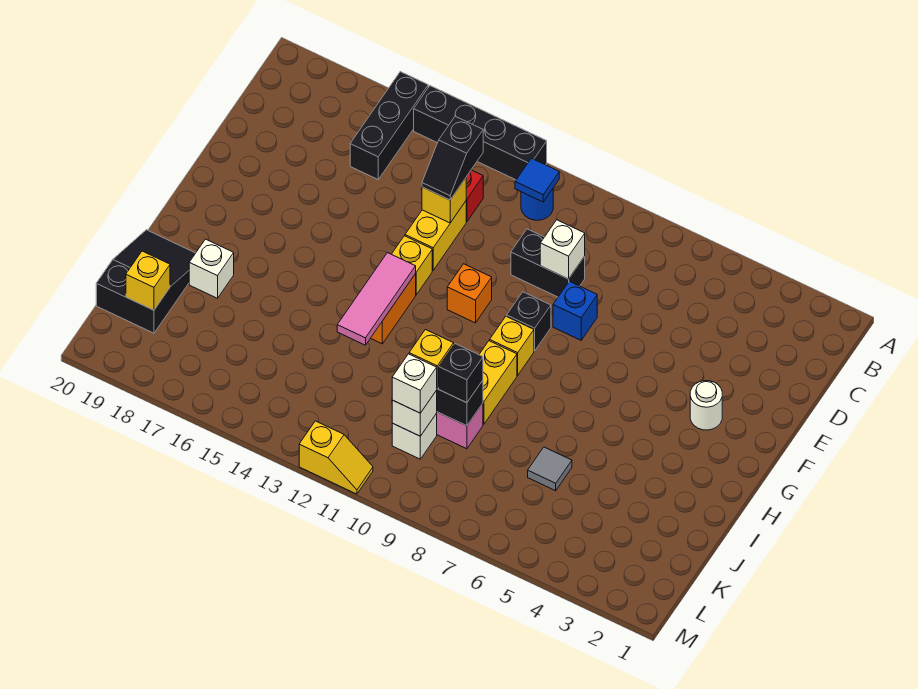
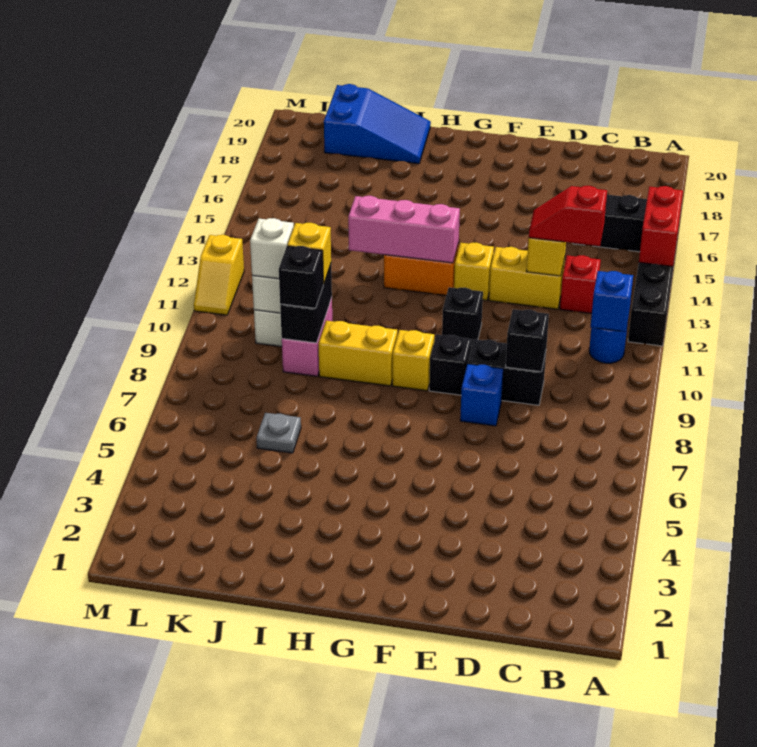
none -> red brick A14:A15 level 2
blue tile B11 level 2 -> blue brick B11 level 2
black slope C13:D13 level 3 top C -> red slope C13:D13 level 3 top C
black brick D9:D10 level 1 -> black brick D9:E9 level 1
white brick D9 level 2 -> black brick D9 level 2
white round brick F3 level 1 -> none
orange brick F11 level 1 -> black brick F11 level 1
pink tile G13:I13 level 2 -> pink brick G13:I13 level 2
white brick I18 level 1 -> none
black slope I19:K20 level 1 top K -> blue slope I19:K20 level 1 top K
grey tile J6 level 1 -> grey plate J6 level 1
yellow brick K19 level 2 -> none

